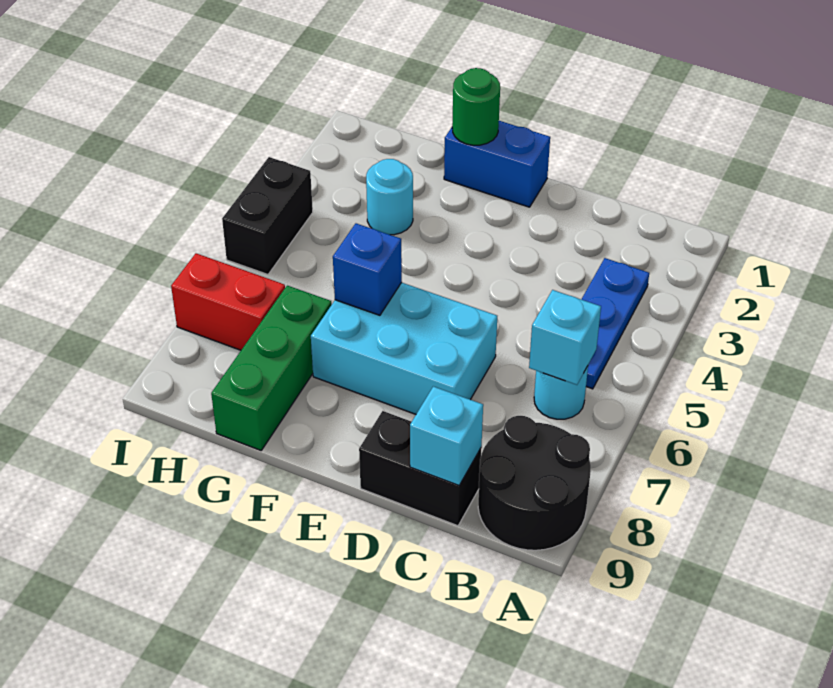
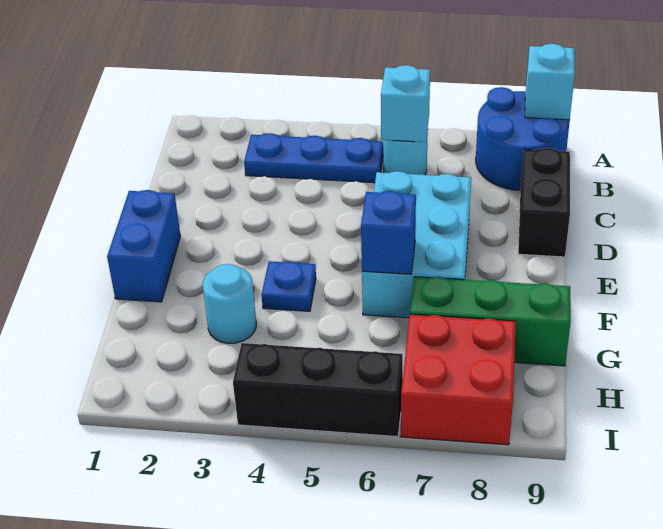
black round brick A8:B9 level 1 -> blue round brick A8:B9 level 1
cyan brick C9 level 2 -> cyan brick A9 level 2
green round brick F1 level 2 -> none
none -> blue plate F4 level 1
red brick H7:I7 level 1 -> red brick H7:I8 level 1
black brick I4:I5 level 1 -> black brick I4:I6 level 1

